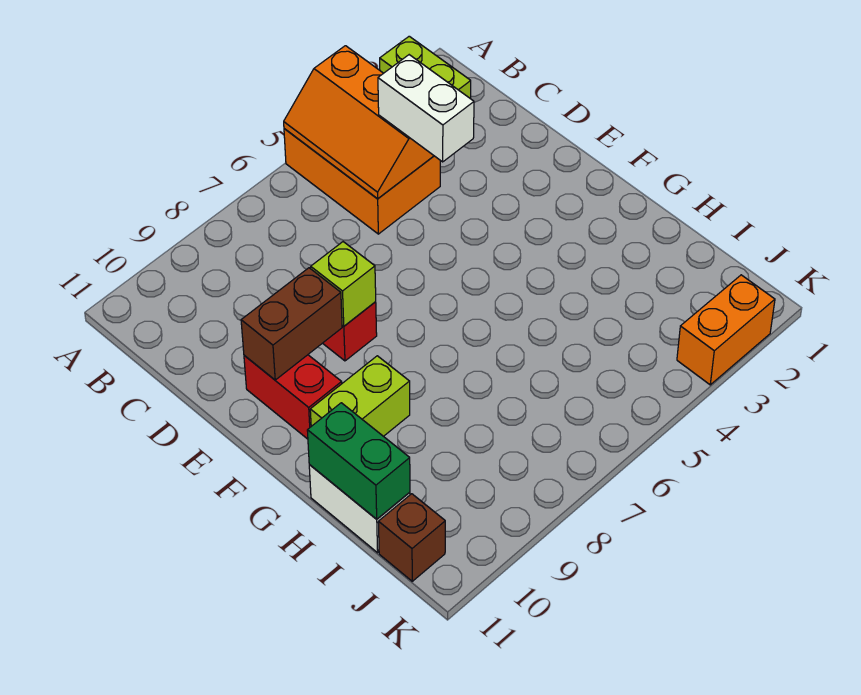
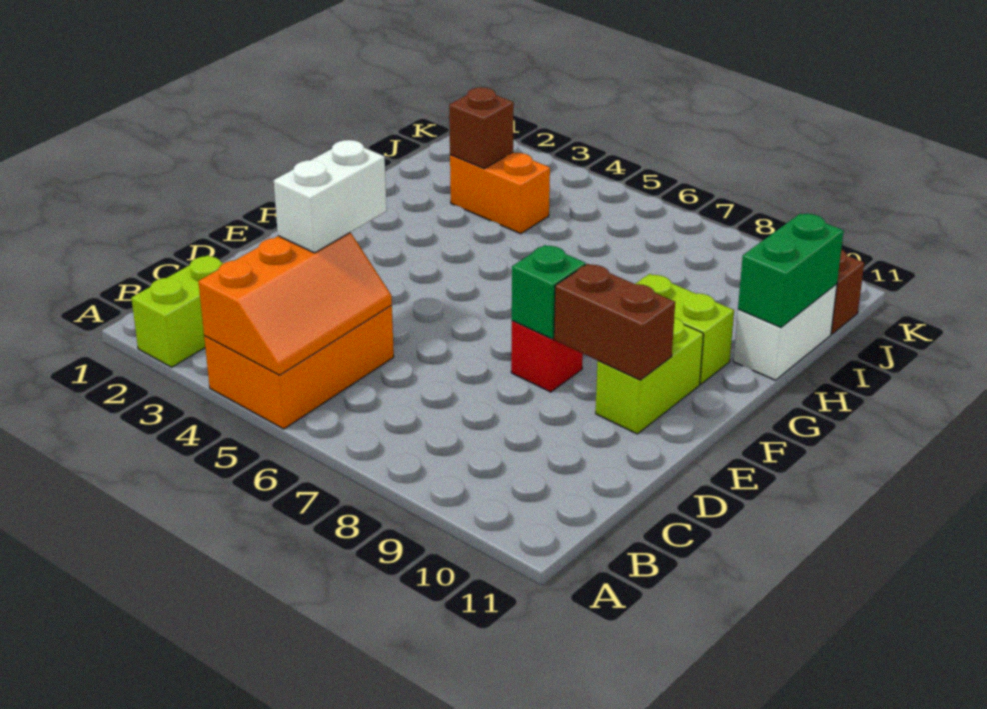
lime brick E8 level 2 -> green brick E8 level 2
red brick E10:F10 level 1 -> lime brick E10:F10 level 1
none -> brown brick I3 level 2
orange brick K2:K3 level 1 -> orange brick I3:I4 level 1

